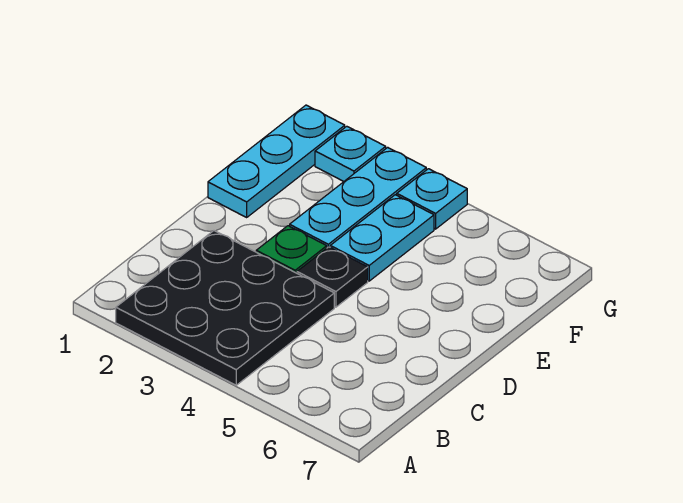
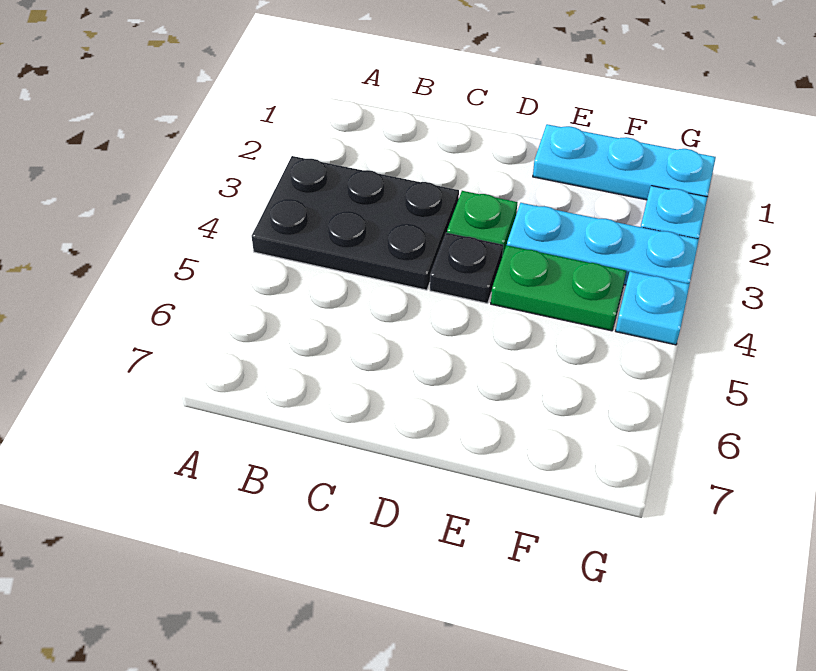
black plate A2:C4 level 1 -> black plate A3:C4 level 1
cyan plate E4:F4 level 1 -> green plate E4:F4 level 1

